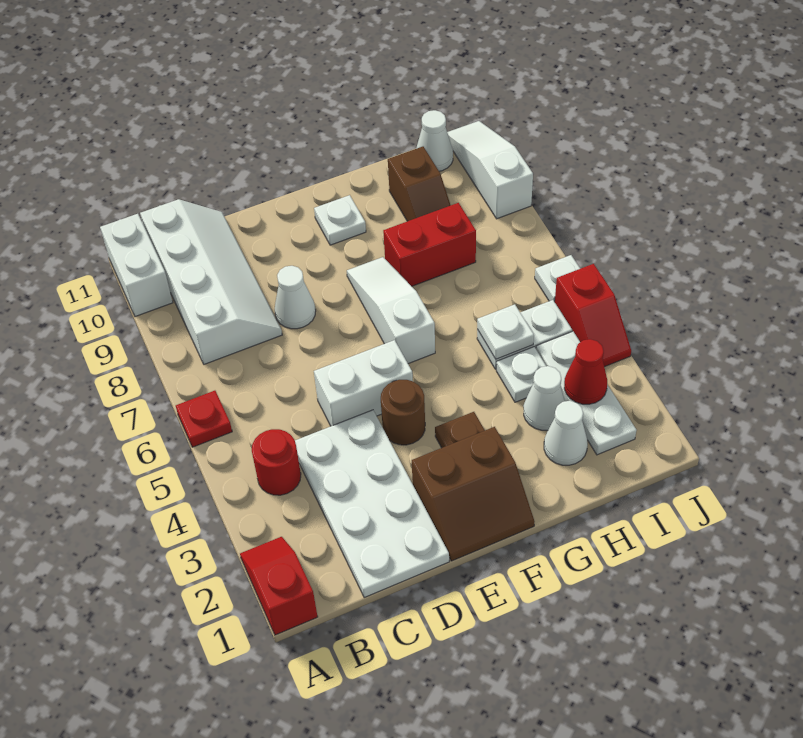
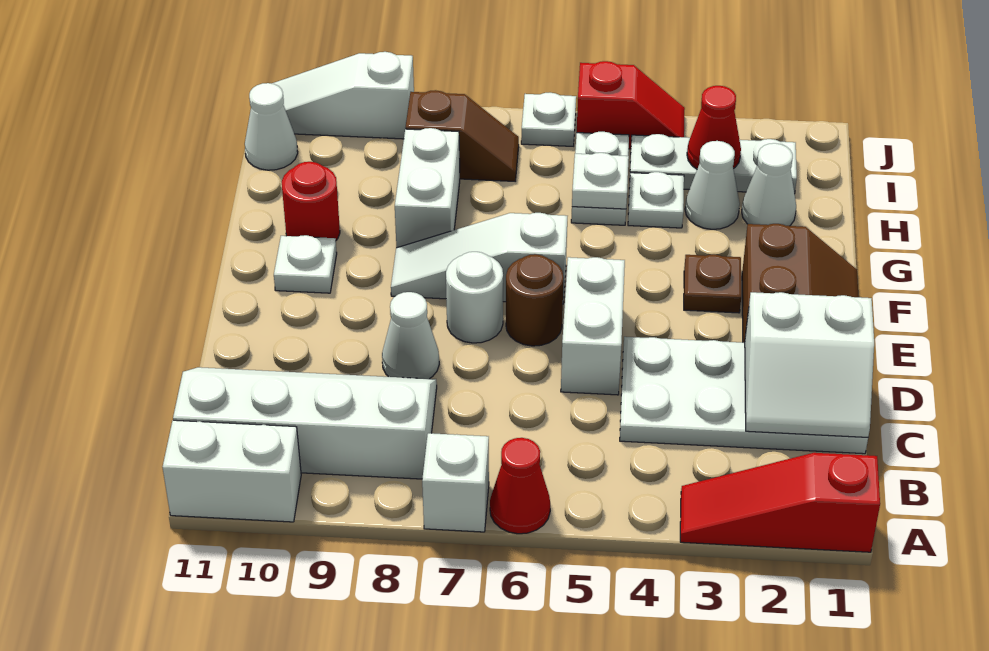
red slope A1:A2 level 1 top 1 -> red slope A1:A3 level 1 top 1
red plate A6 level 1 -> red cone A6 level 1
none -> white brick A7 level 1
red round brick B4 level 1 -> red round brick G10 level 1
none -> white slope C1:D2 level 2 top D
brown round brick E4 level 1 -> brown round brick E6 level 1
none -> white round brick E7 level 1
red brick G8:H8 level 1 -> white brick G8:H8 level 1
brown slope H9:H10 level 1 top 10 -> brown slope I7:I8 level 1 top 8

